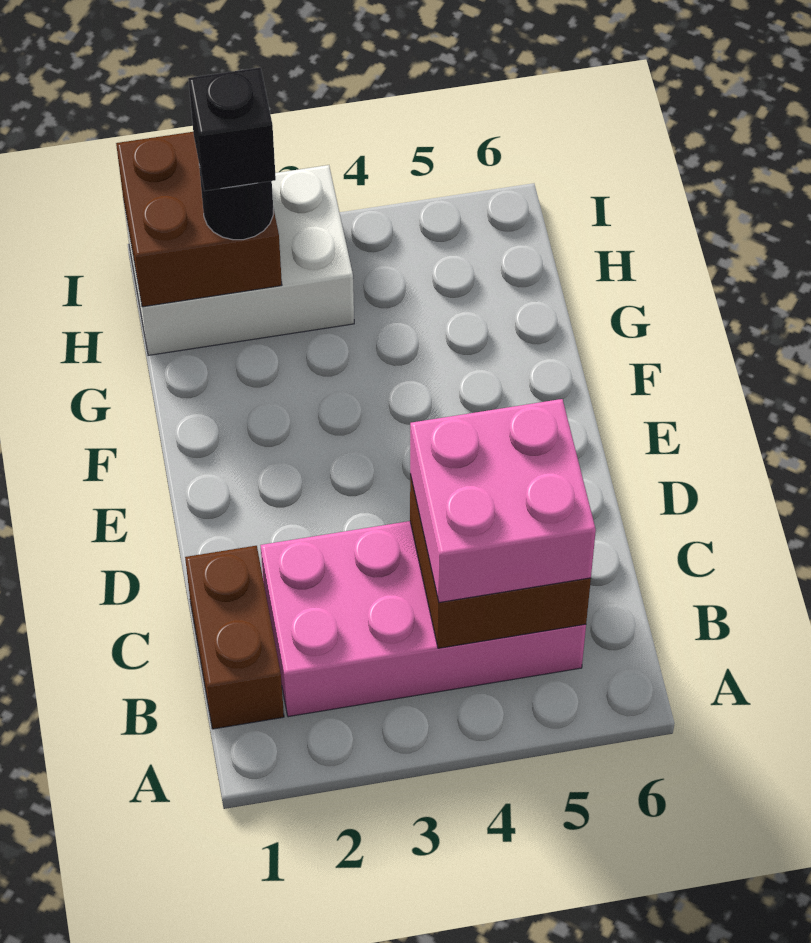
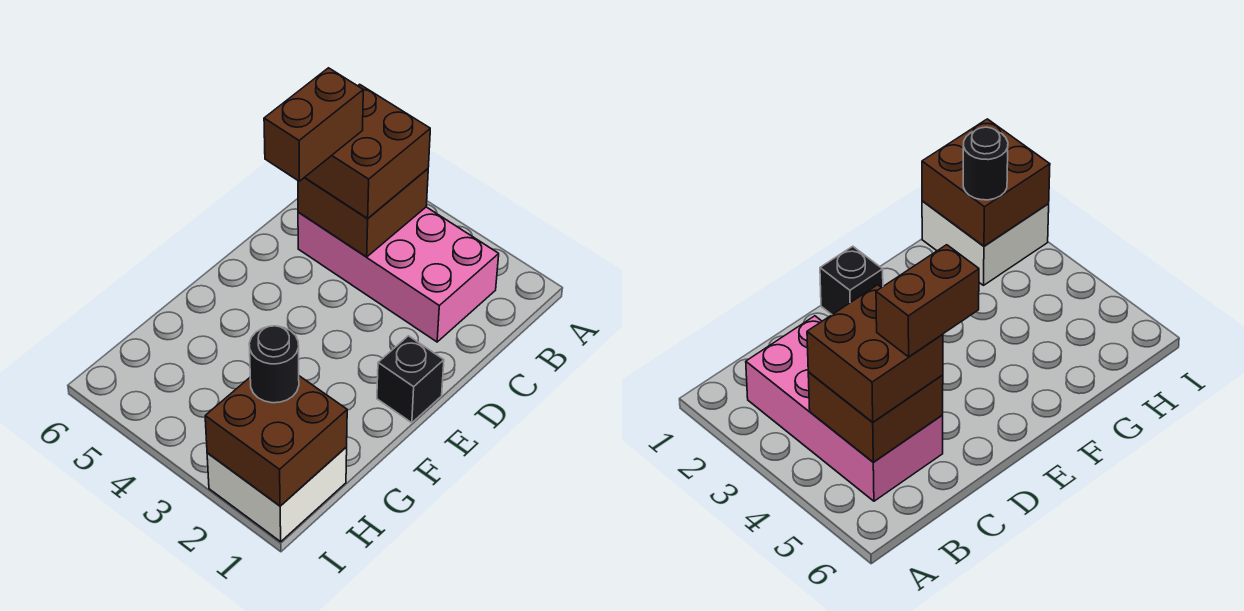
brown brick B1:C1 level 1 -> brown brick C5:D5 level 4
pink brick B4:C5 level 3 -> brown brick B4:C5 level 3
white brick H1:I3 level 1 -> white brick H1:I2 level 1
black brick H2 level 4 -> black brick E1 level 1

